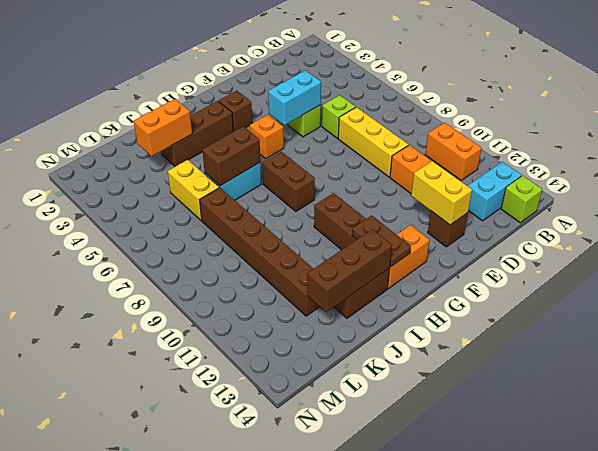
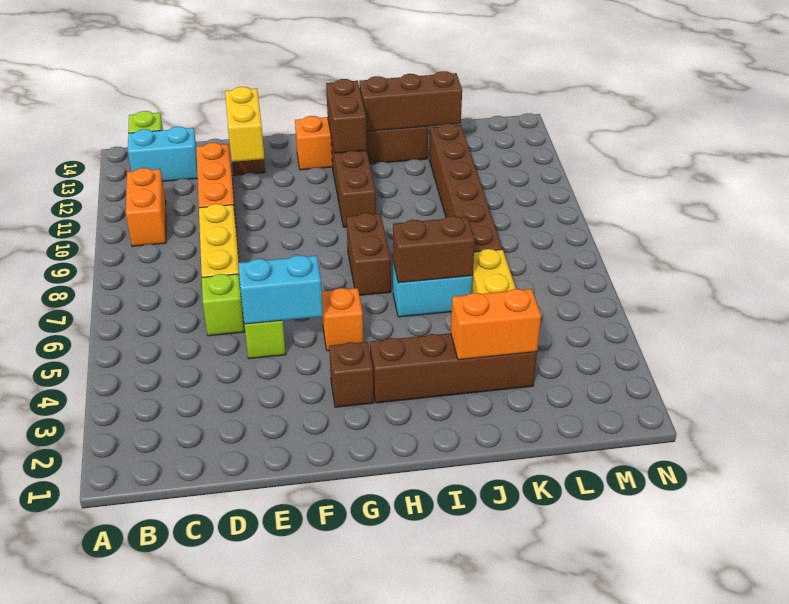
brown brick H3:J3 level 1 -> brown brick H3:K3 level 1
brown plate H12:H13 level 2 -> brown brick H12:H13 level 2

